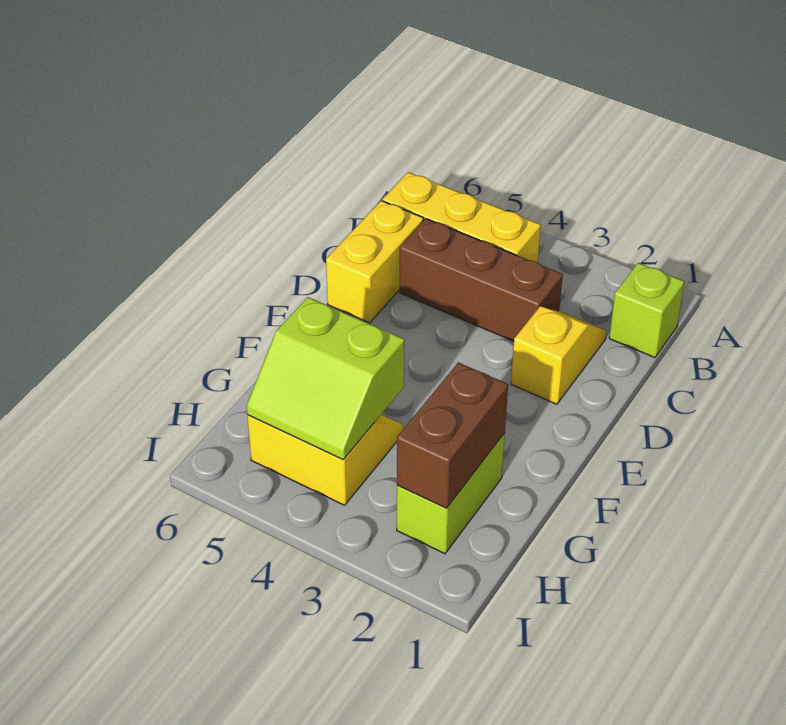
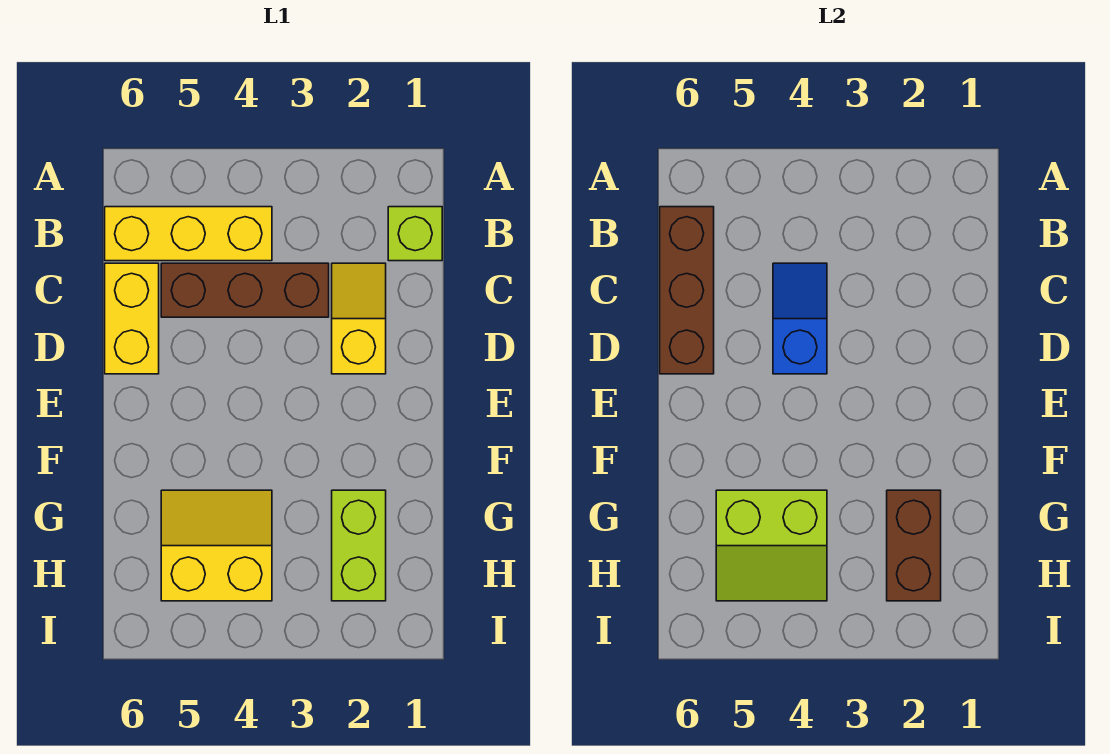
none -> brown brick B6:D6 level 2
none -> blue slope C4:D4 level 2 top D

